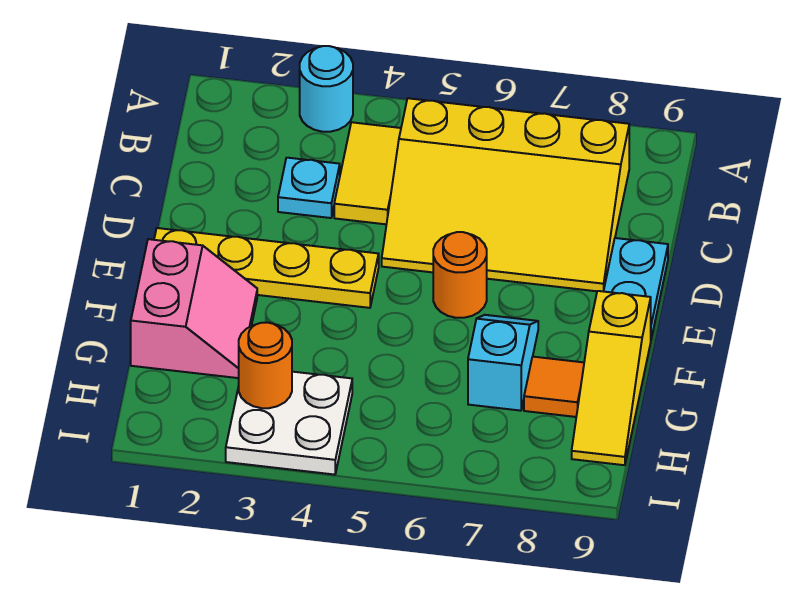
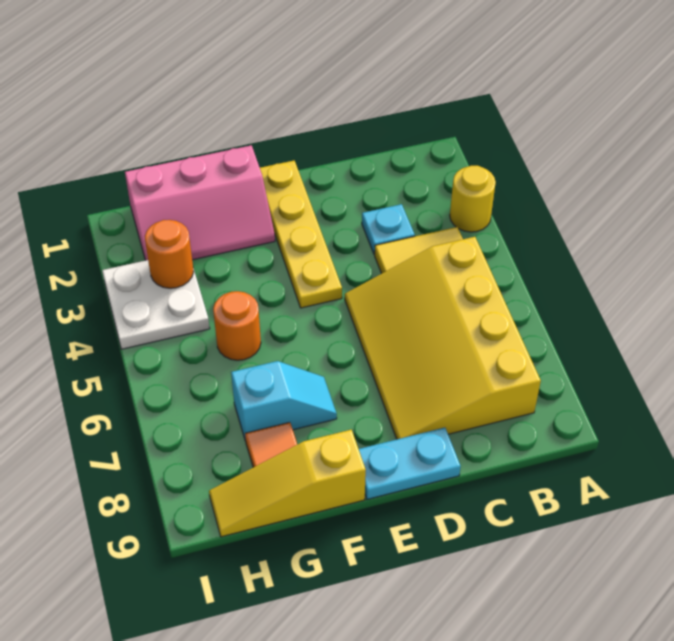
cyan round brick A3 level 1 -> yellow round brick A3 level 1
orange round brick E6 level 1 -> orange round brick G5 level 1
pink slope F1:G2 level 1 top 1 -> pink slope F1:H2 level 1 top 1

